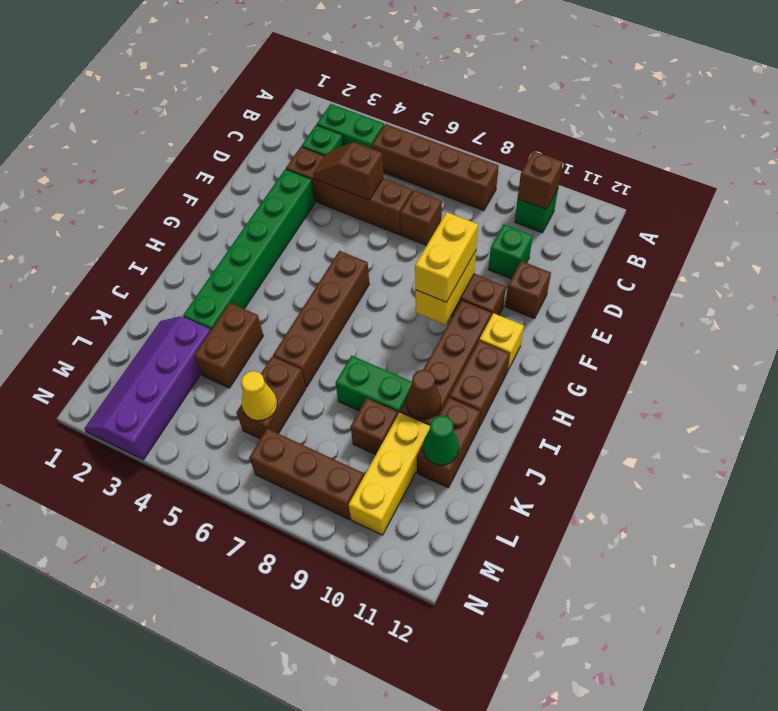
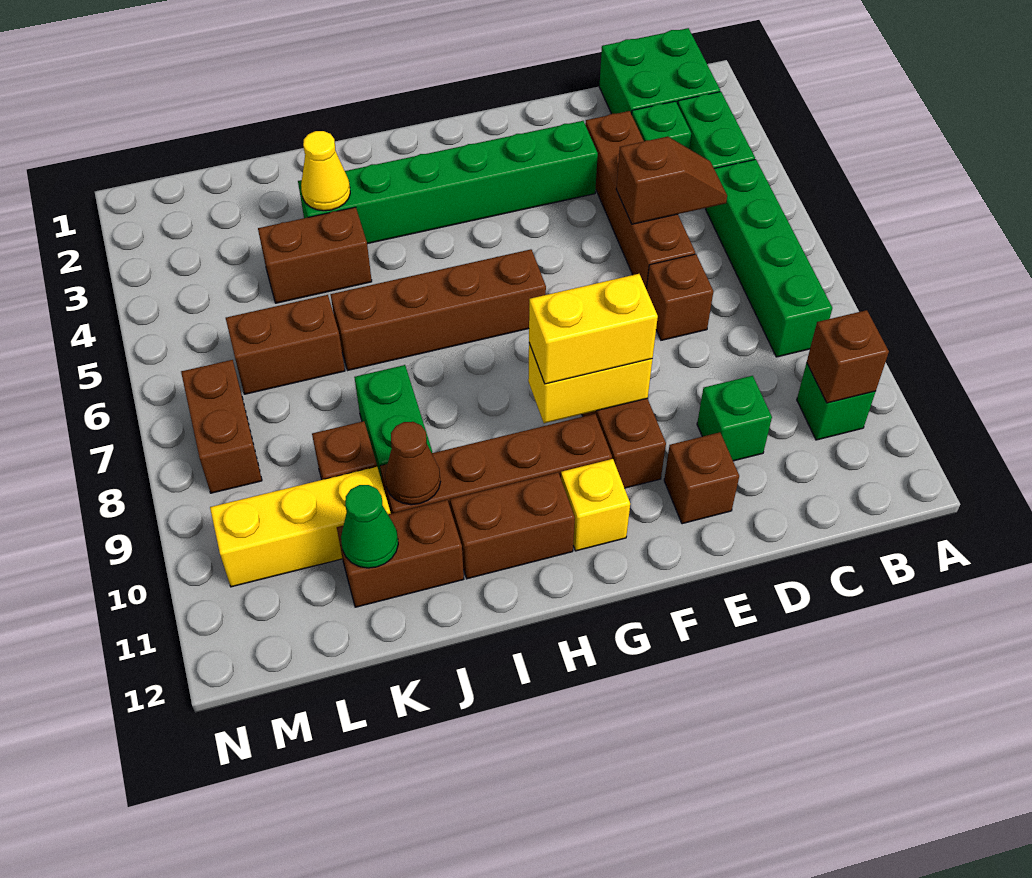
none -> green brick B1:C2 level 1
brown brick B5:B8 level 1 -> green brick B5:B8 level 1
brown slope D4:D5 level 2 top 5 -> brown slope C5:D5 level 2 top D
purple slope K2:N3 level 1 top 3 -> none
yellow cone L6 level 2 -> yellow cone J3 level 2
brown brick M7:M9 level 1 -> brown brick M7:M8 level 1

